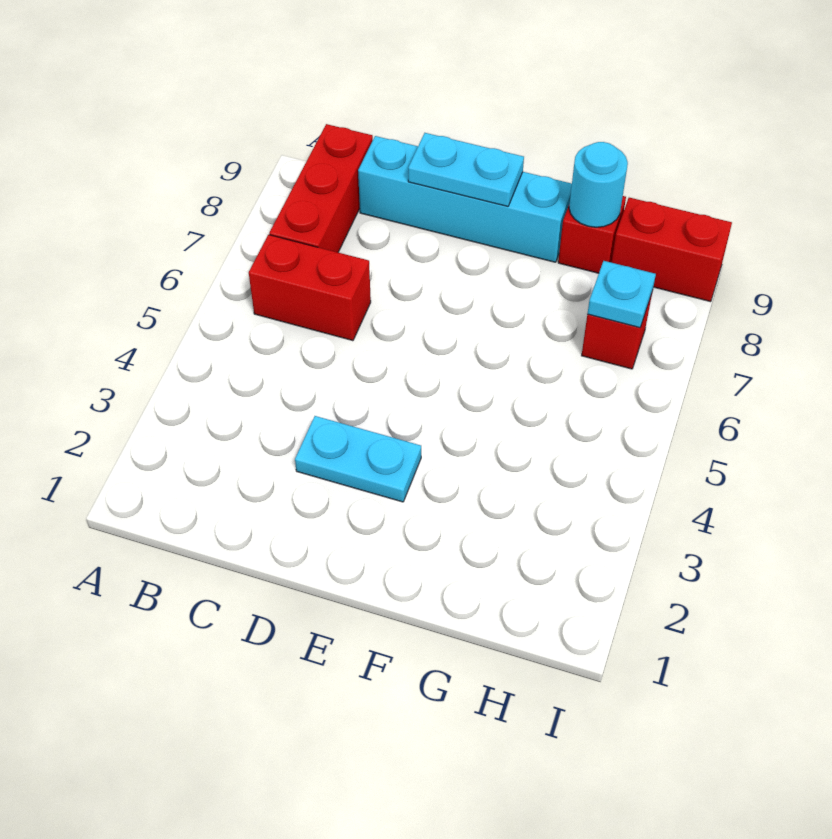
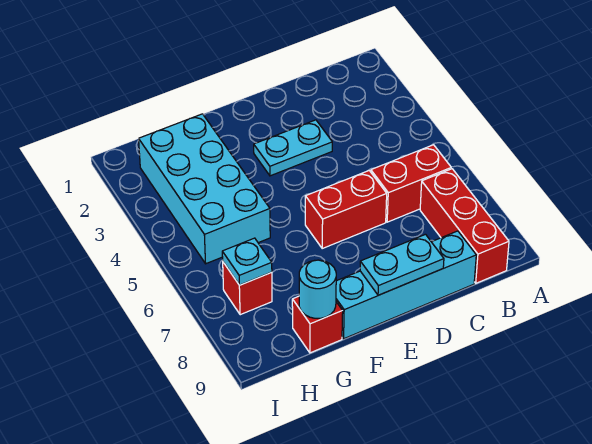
none -> cyan brick G2:H5 level 1
red brick H9:I9 level 1 -> red brick D6:E6 level 1

